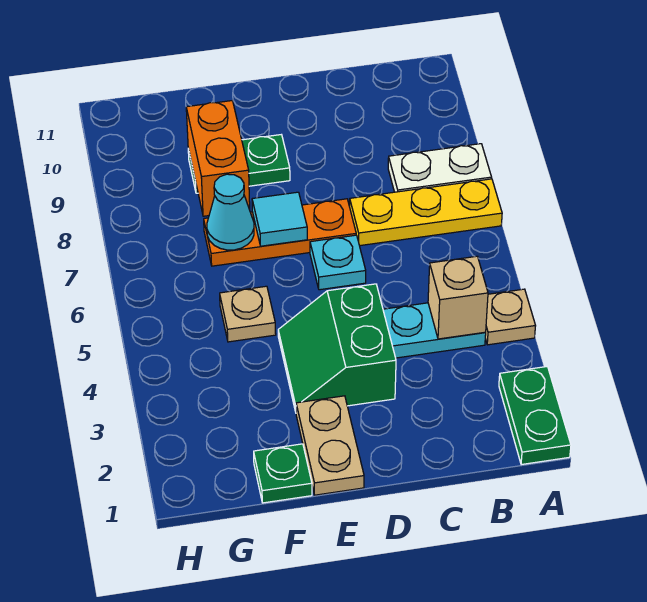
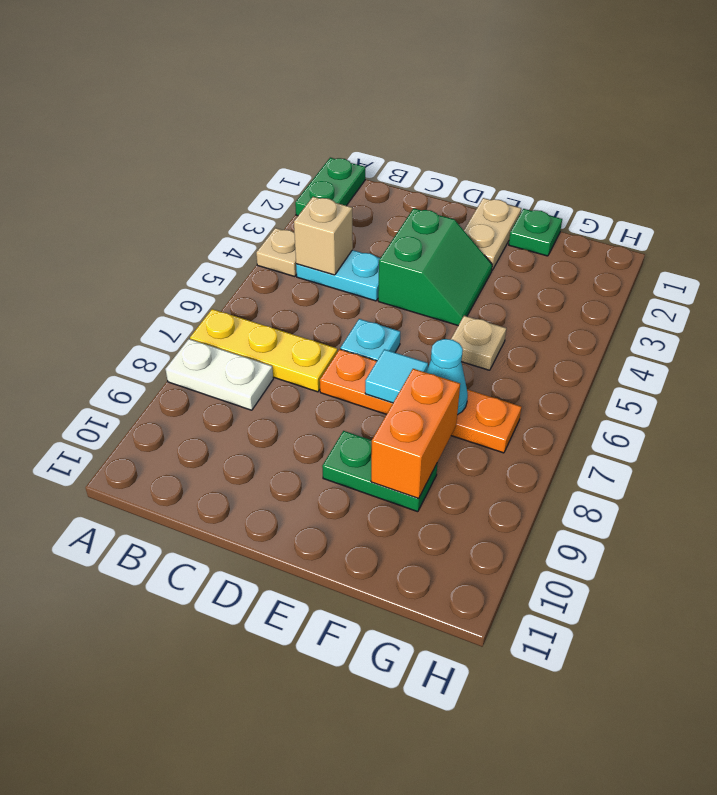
orange plate D7:F7 level 1 -> orange plate D7:G7 level 1

